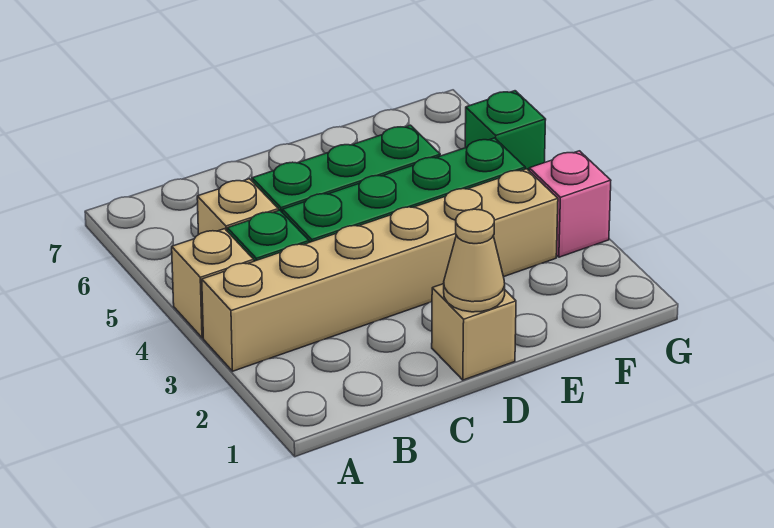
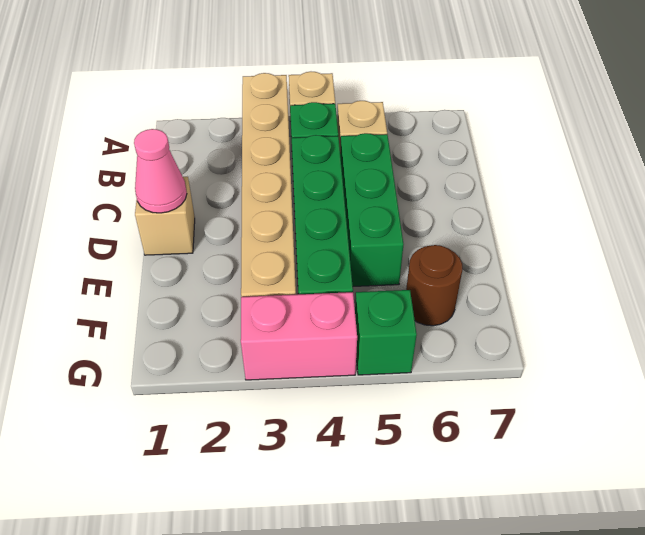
tan cone D1 level 2 -> pink cone D1 level 2
none -> brown round brick F6 level 1
pink brick G3 level 1 -> pink brick G3:G4 level 1

